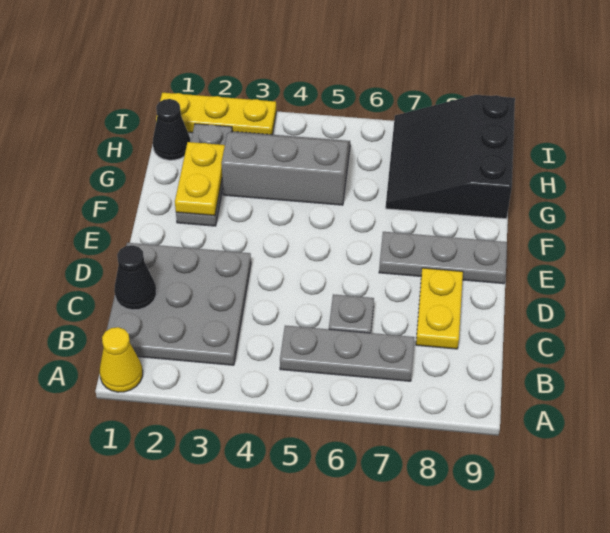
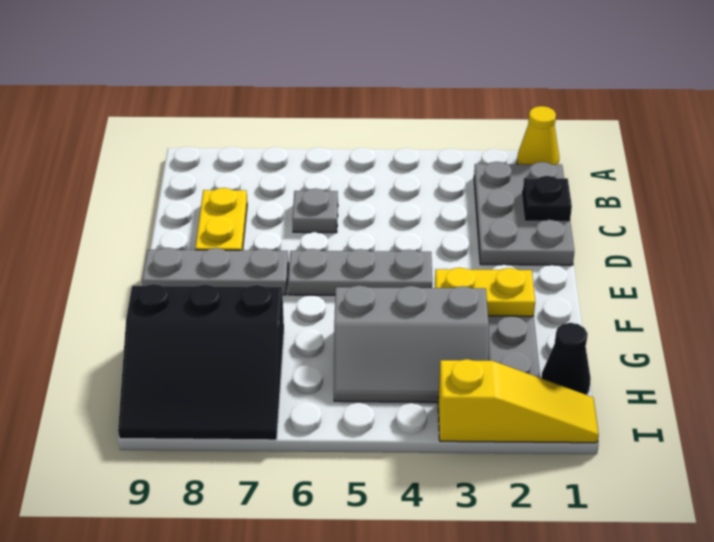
grey plate B1:D3 level 1 -> grey plate B1:D2 level 1
grey plate B5:B7 level 1 -> grey plate E4:E6 level 1
black cone C1 level 2 -> black plate C1 level 2
yellow plate F2:G2 level 2 -> yellow plate F2:F3 level 2
black slope G7:I9 level 1 top 9 -> black slope G7:I9 level 1 top G
yellow plate I1:I3 level 1 -> yellow slope I1:I3 level 1 top 3

